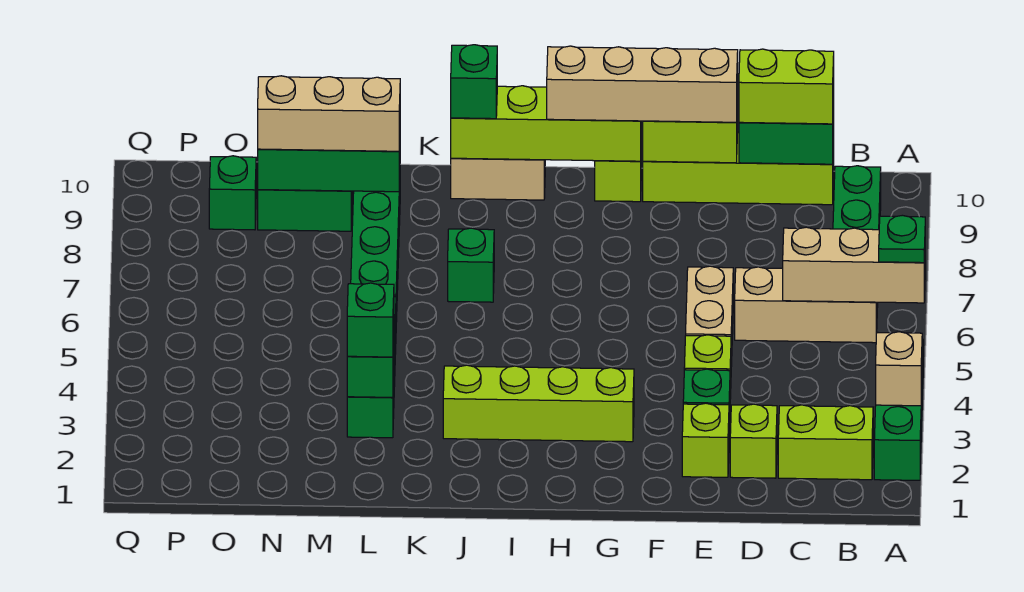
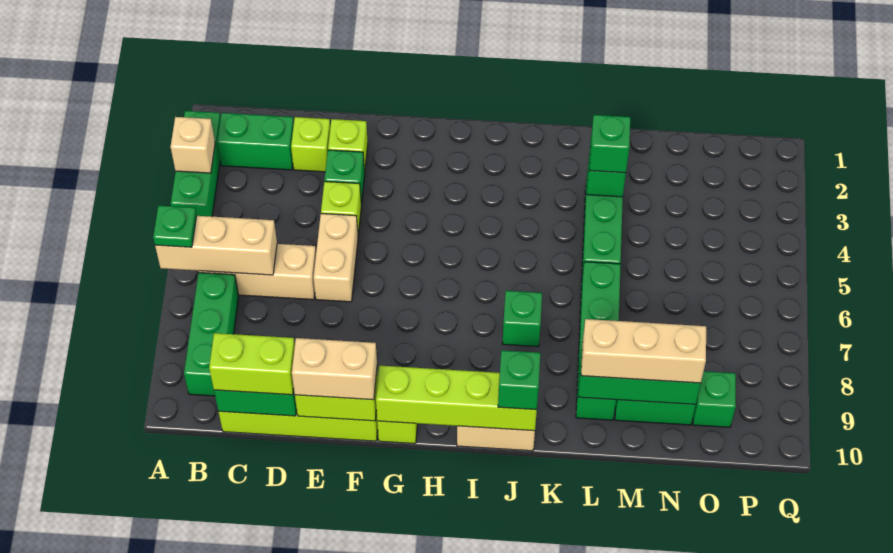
lime brick B2:C2 level 1 -> green brick B2:C2 level 1
tan brick E10:H10 level 3 -> tan brick E10:F10 level 3
lime brick G3:J3 level 1 -> none

